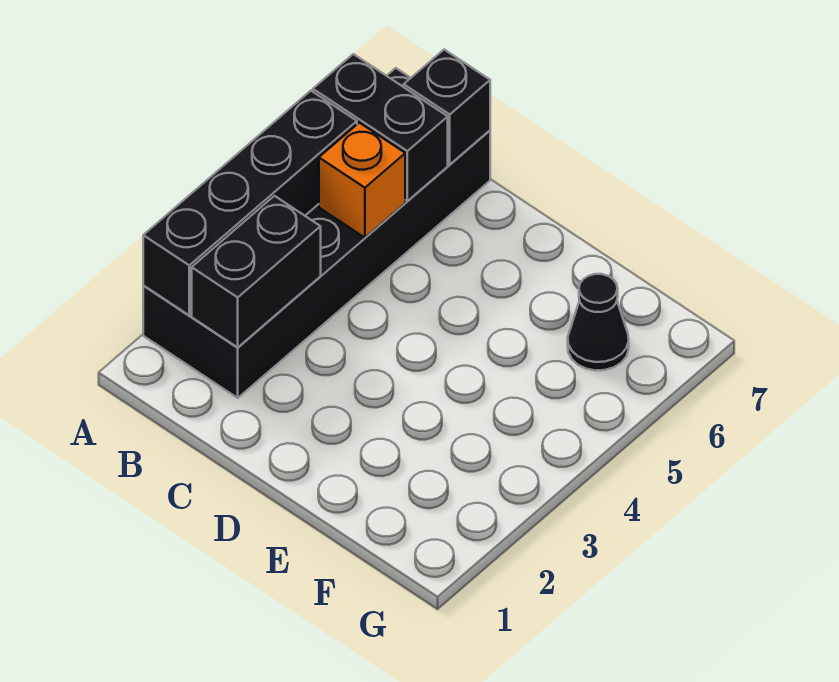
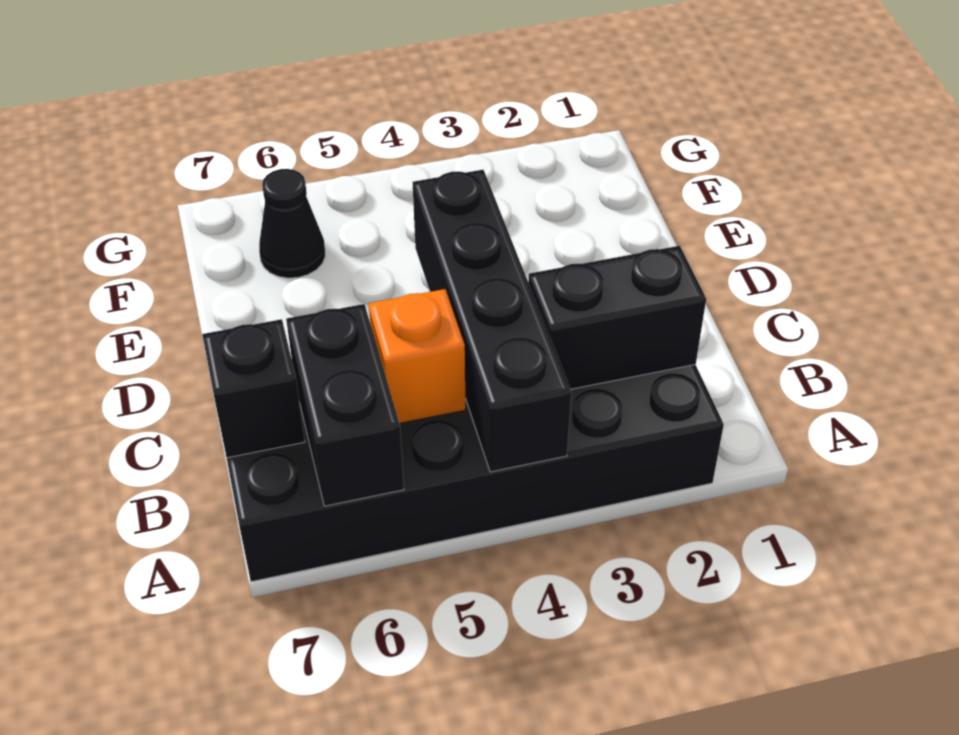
black brick A2:A5 level 2 -> black brick A4:D4 level 2

